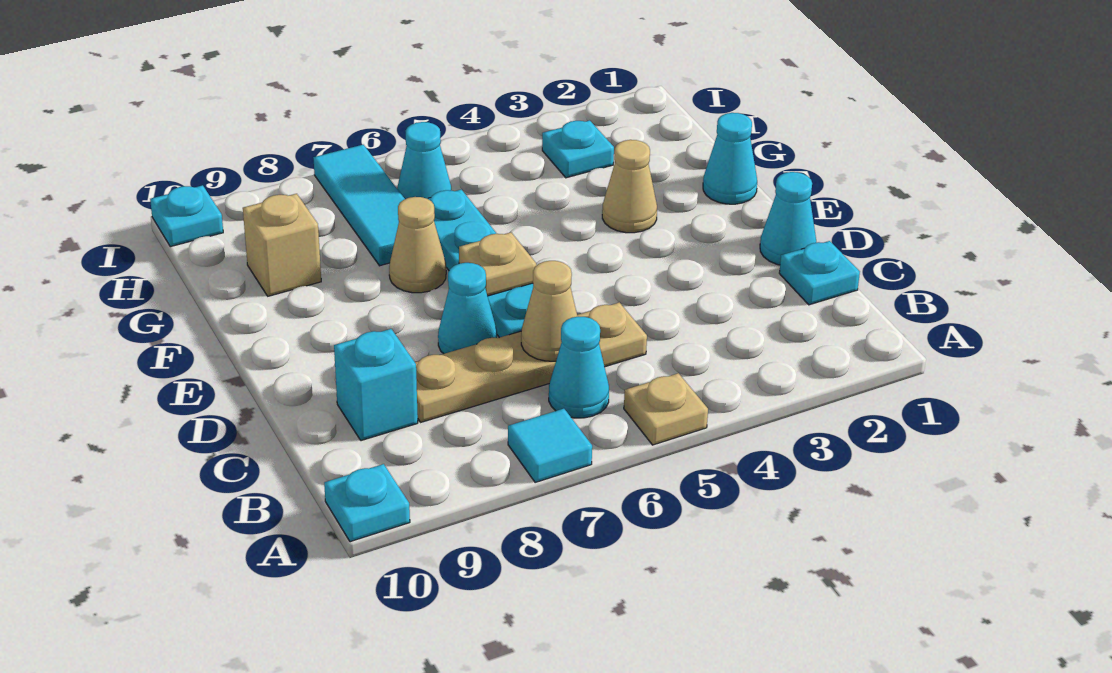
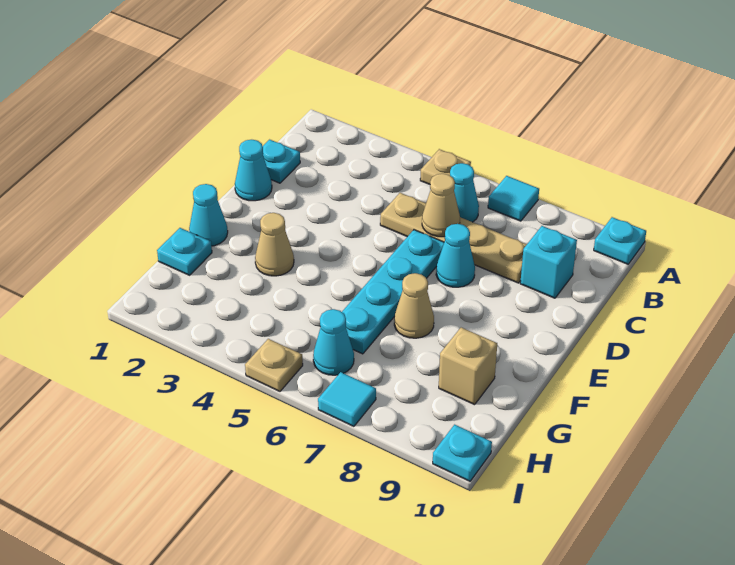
tan plate E6 level 2 -> tan plate I5 level 1
cyan tile G7:I7 level 1 -> cyan tile I7 level 1
cyan plate H3 level 1 -> cyan plate G1 level 1

